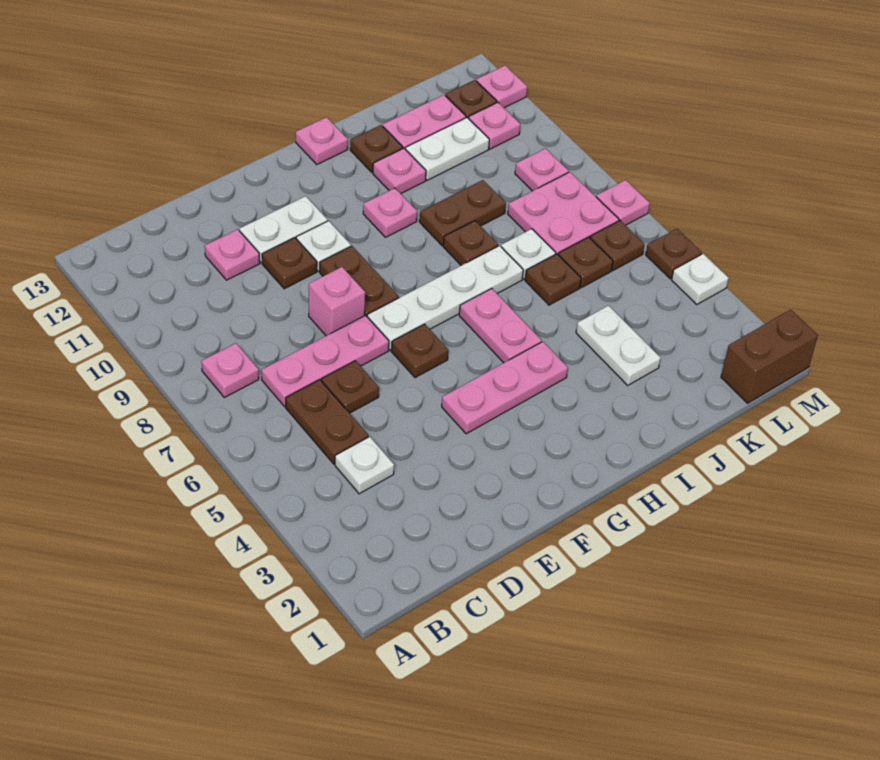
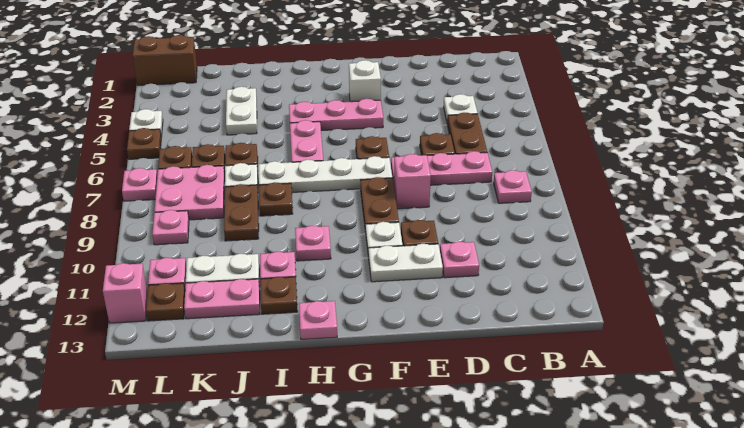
none -> white brick F3 level 1
brown plate I9:J9 level 1 -> brown plate J8:J9 level 1
pink plate M12 level 1 -> pink brick M12 level 1

